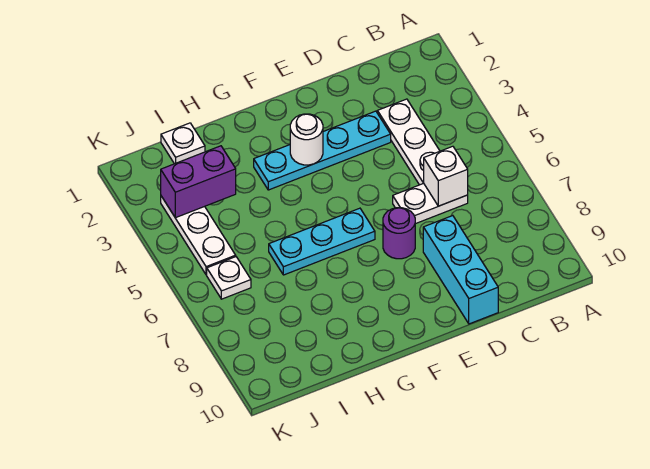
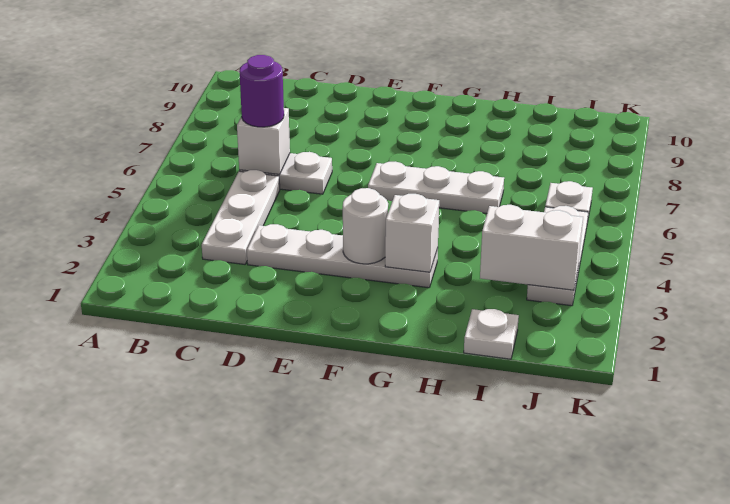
cyan plate D3:G3 level 1 -> white plate D3:G3 level 1
cyan brick D8:D10 level 1 -> none
purple round brick E7 level 1 -> purple round brick C6 level 3
cyan plate F6:H6 level 1 -> white plate F6:H6 level 1
none -> white brick G3 level 2
purple brick I3:J3 level 2 -> white brick I3:J3 level 2

